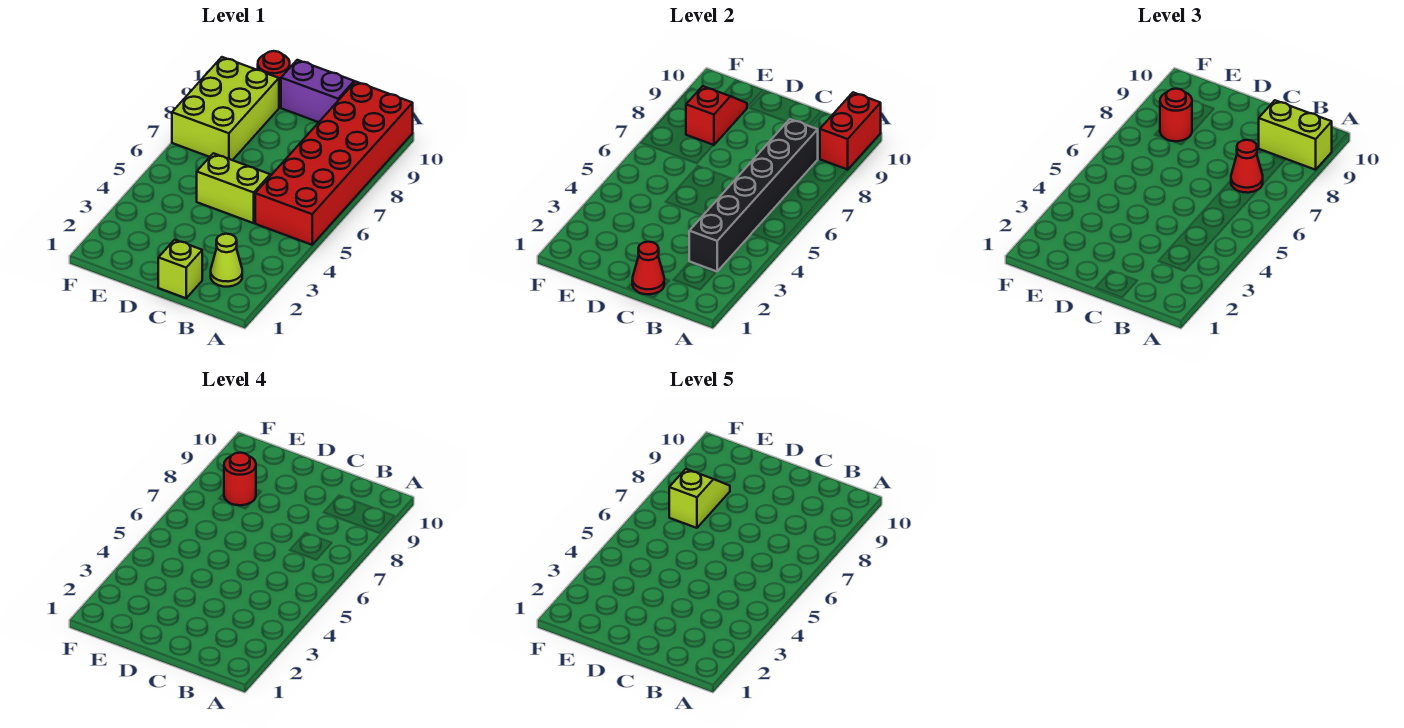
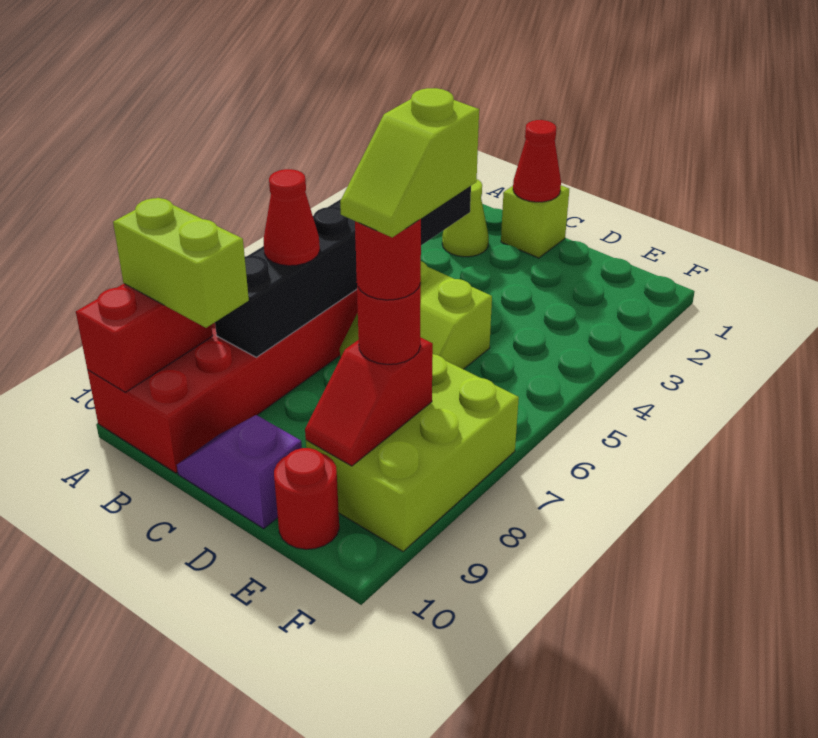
purple brick C10:D10 level 1 -> purple slope C10:D10 level 1 top D

